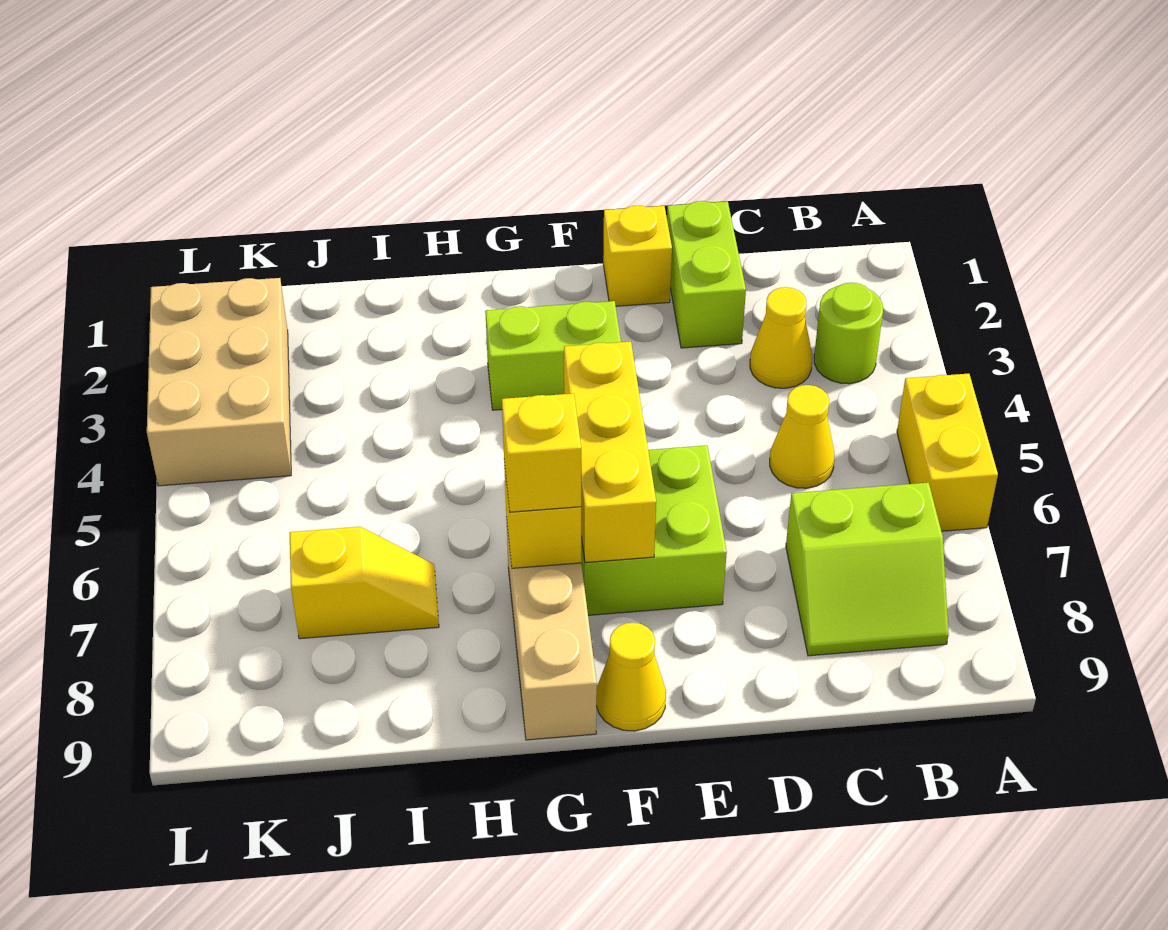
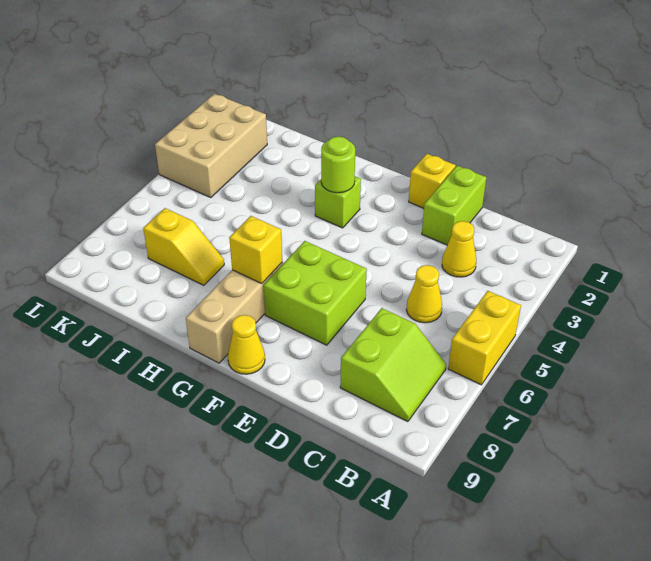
lime round brick B3 level 1 -> lime round brick G3 level 2
lime slope B7:C8 level 1 top 7 -> lime slope B7:C8 level 1 top C
lime brick F3:G3 level 1 -> lime brick G3 level 1
yellow brick F5:F7 level 2 -> none
yellow brick G7 level 3 -> none

